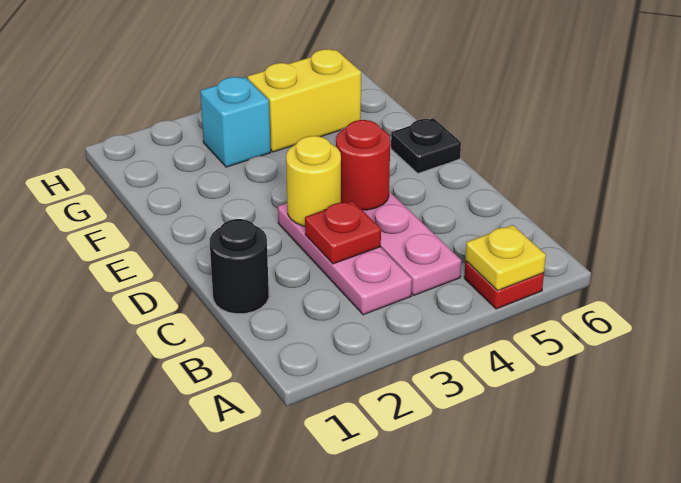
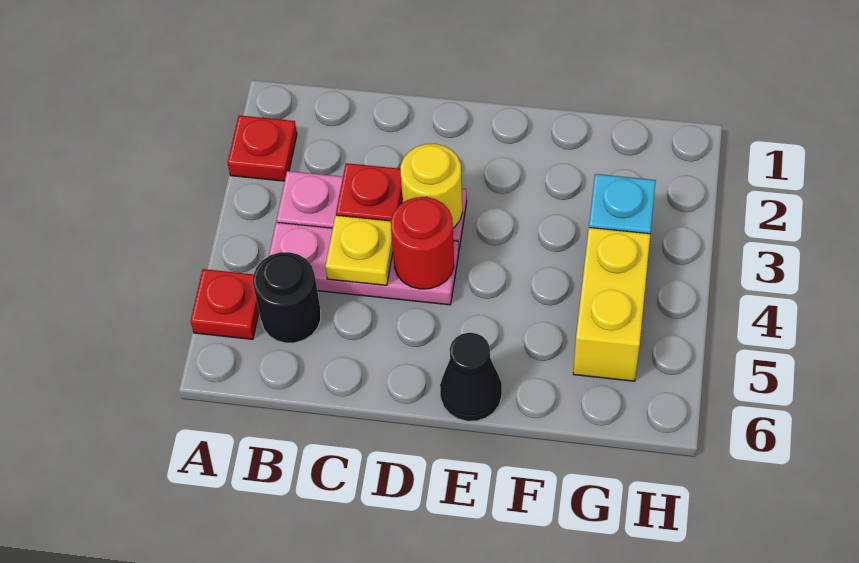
none -> red plate A2 level 1
yellow plate A5 level 2 -> yellow plate C4 level 2
black round brick C1 level 1 -> black round brick B5 level 1
black plate E6 level 1 -> black cone E6 level 1

